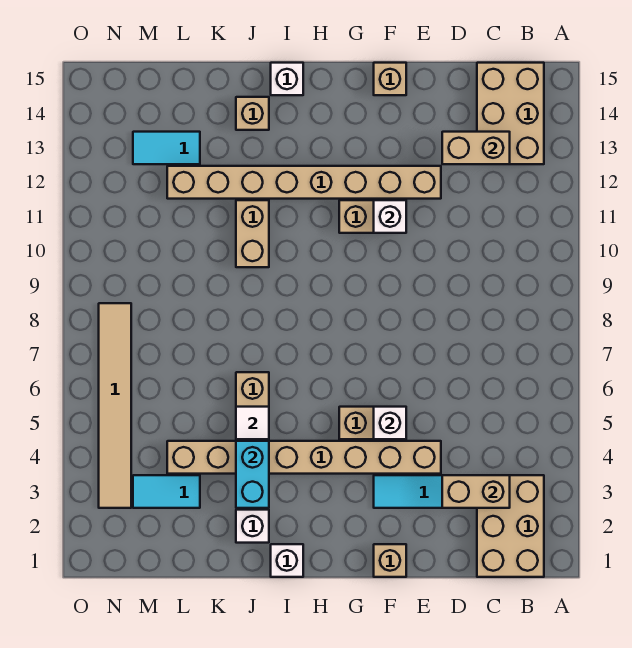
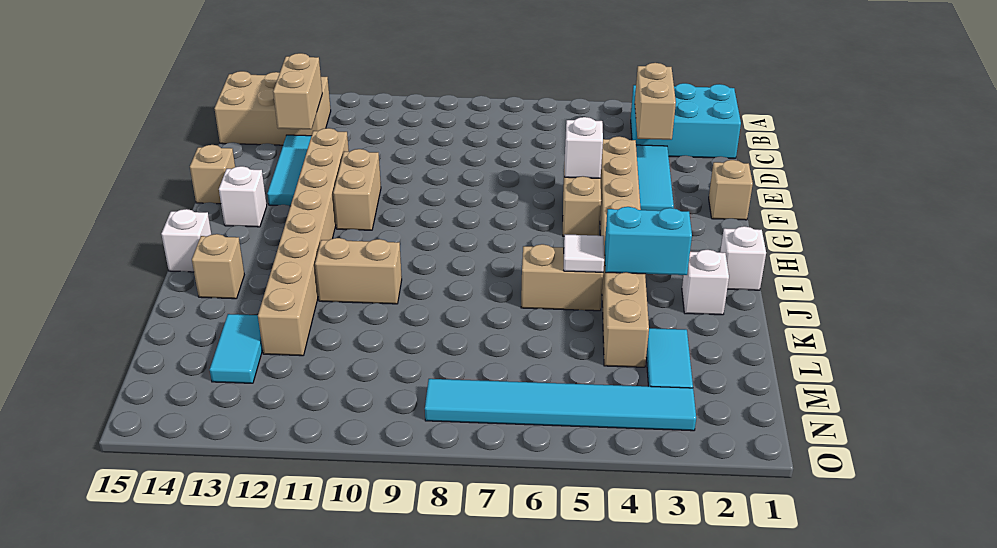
tan brick B1:C3 level 1 -> cyan brick B1:C3 level 1
none -> cyan tile D13:F13 level 1
white brick F11 level 2 -> white brick G14 level 1
tan tile N3:N8 level 1 -> cyan tile N3:N8 level 1

